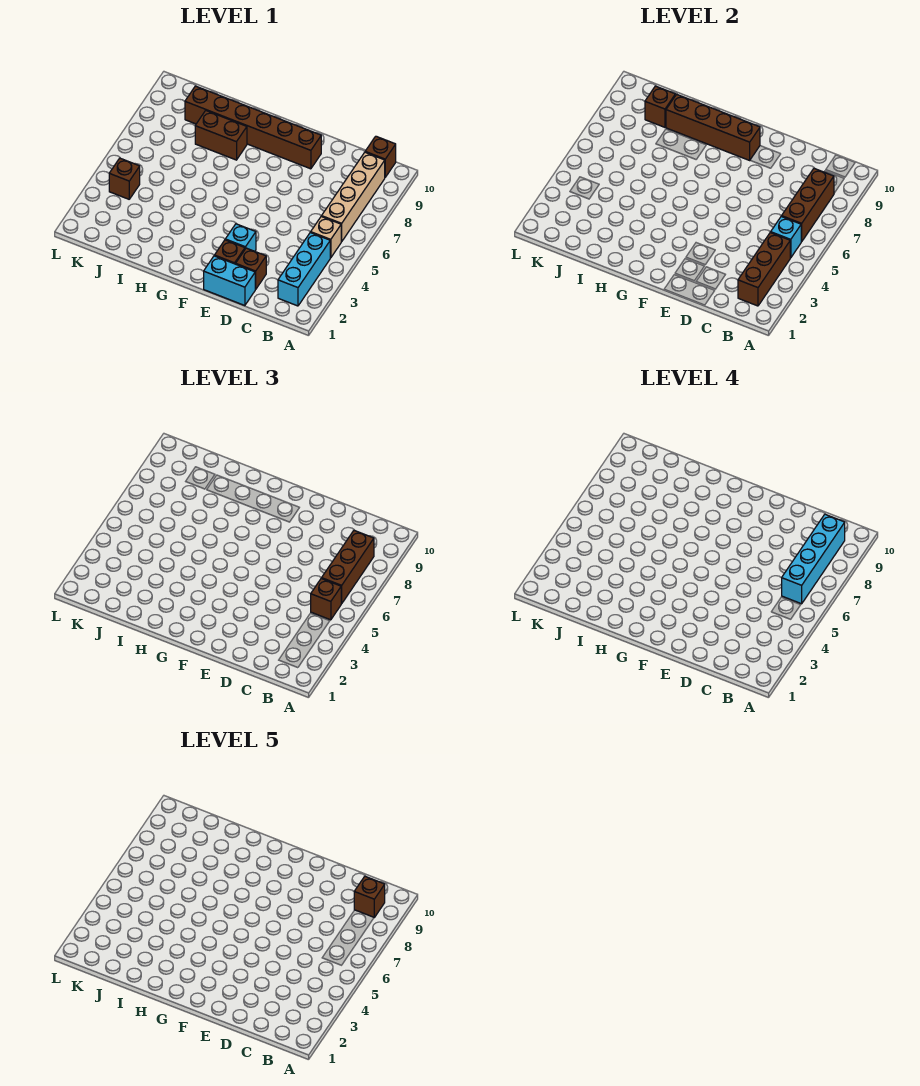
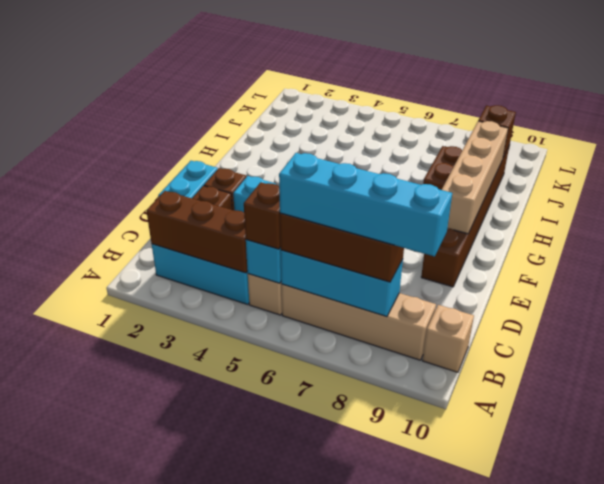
brown brick B6:B8 level 2 -> cyan brick B6:B8 level 2
brown brick B9 level 5 -> none
brown brick B10 level 1 -> tan brick B10 level 1
brown brick F9:I9 level 2 -> tan brick F9:I9 level 2
brown brick K4 level 1 -> none

